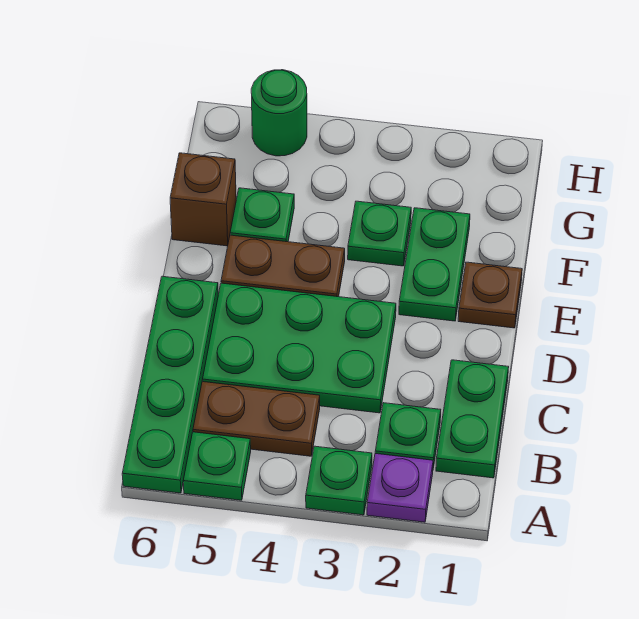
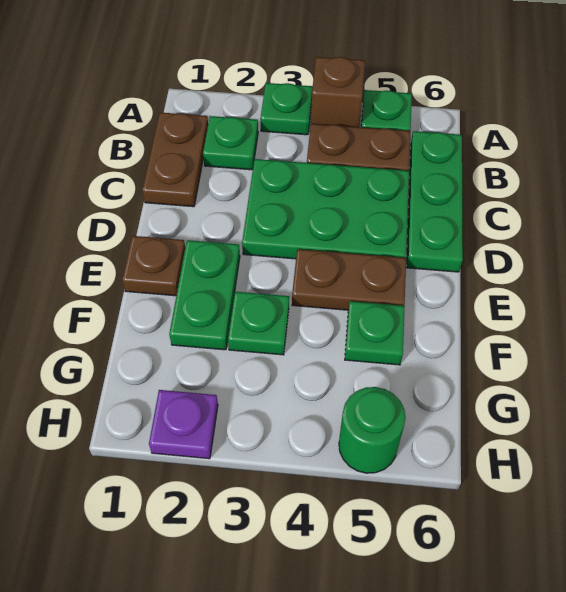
purple plate A2 level 1 -> purple plate H2 level 1
green plate A6:D6 level 1 -> green plate B6:D6 level 1
green plate B1:C1 level 1 -> brown plate B1:C1 level 1
brown brick F6 level 1 -> brown brick A4 level 1

